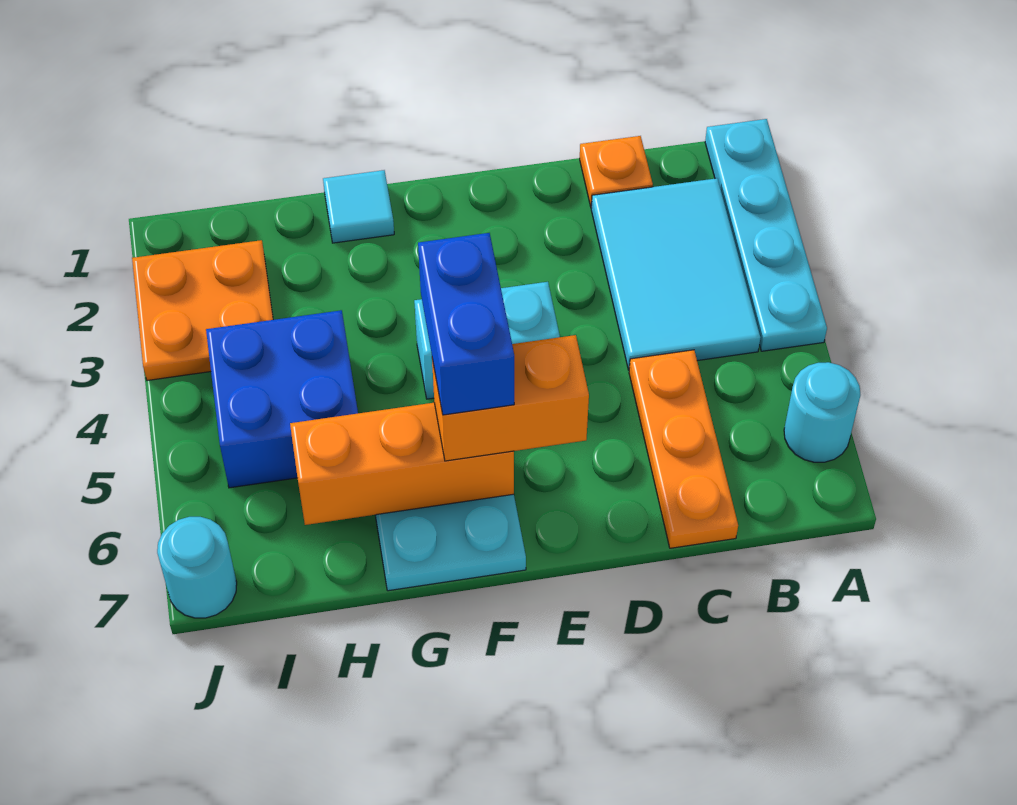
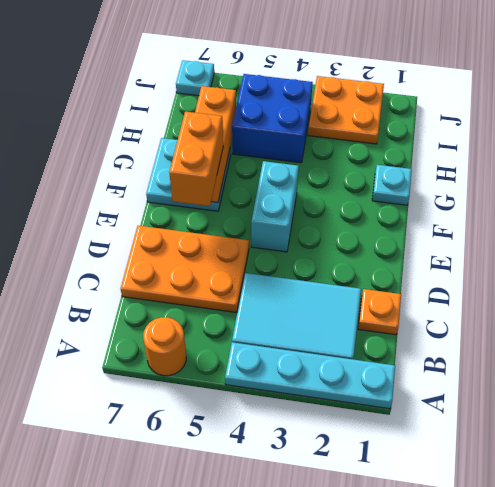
cyan round brick A6 level 1 -> orange round brick A6 level 1
orange plate C5:C7 level 1 -> orange plate C5:D7 level 1
blue brick F5:F6 level 4 -> none
cyan tile G1 level 1 -> cyan plate G1 level 1
cyan round brick J7 level 1 -> cyan plate J7 level 1

